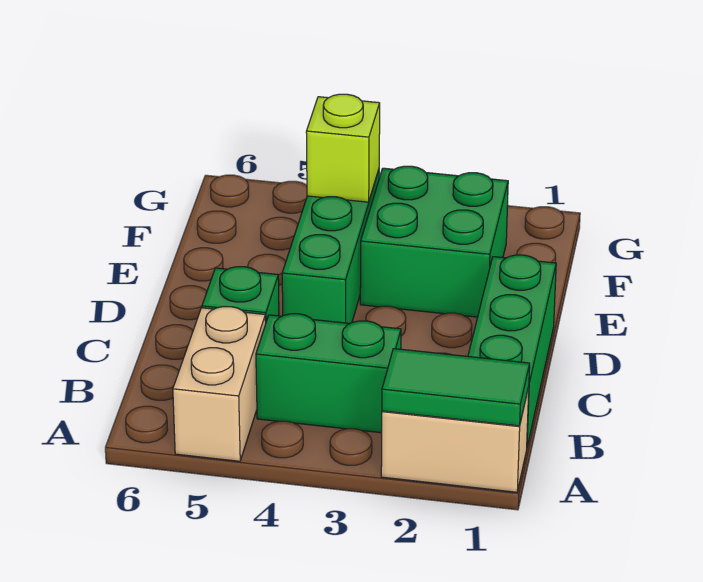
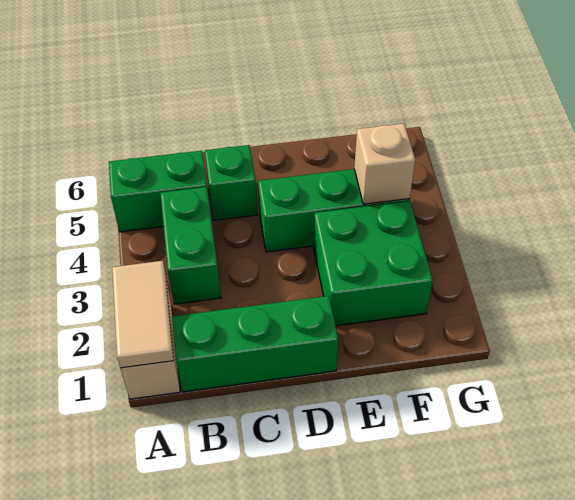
green tile A1:A2 level 2 -> tan tile A1:A2 level 2
tan brick A5:B5 level 1 -> green brick A5:B5 level 1
lime brick F4 level 2 -> tan brick F4 level 2

